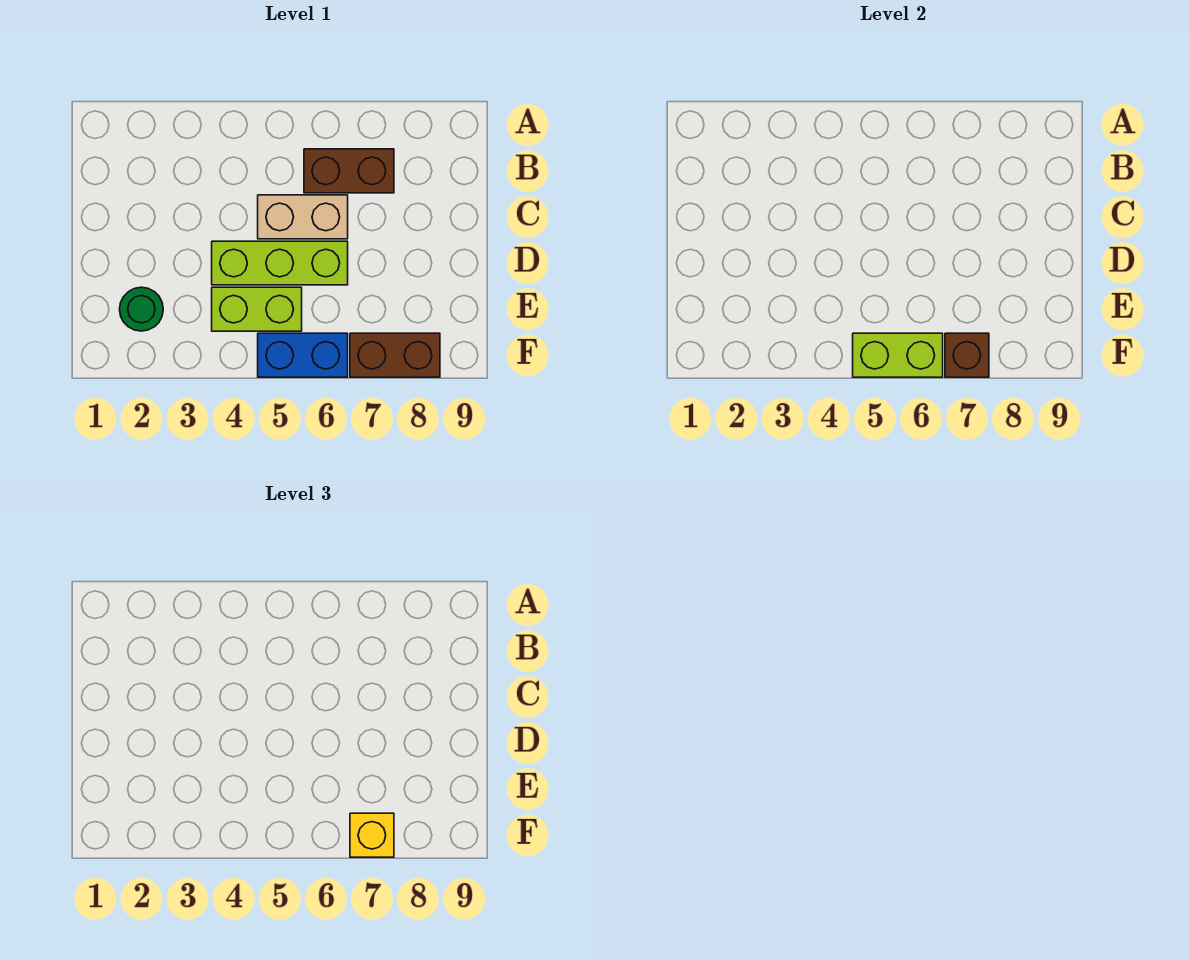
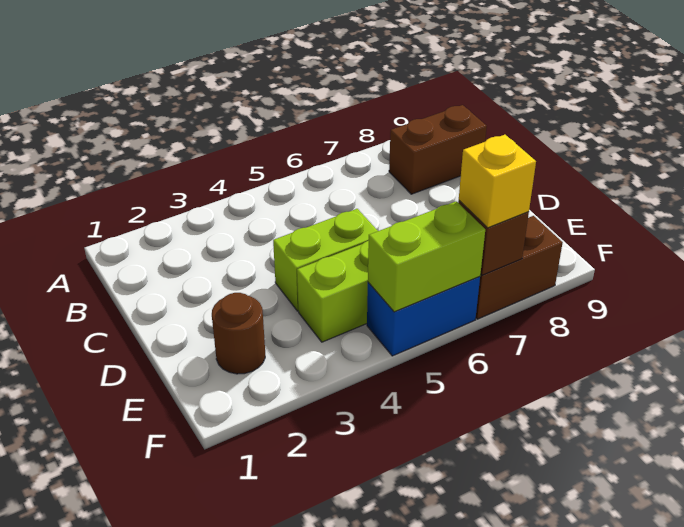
brown brick B6:B7 level 1 -> brown brick B8:B9 level 1
tan brick C5:C6 level 1 -> none
lime brick D4:D6 level 1 -> lime brick D4:D5 level 1
green round brick E2 level 1 -> brown round brick E2 level 1

